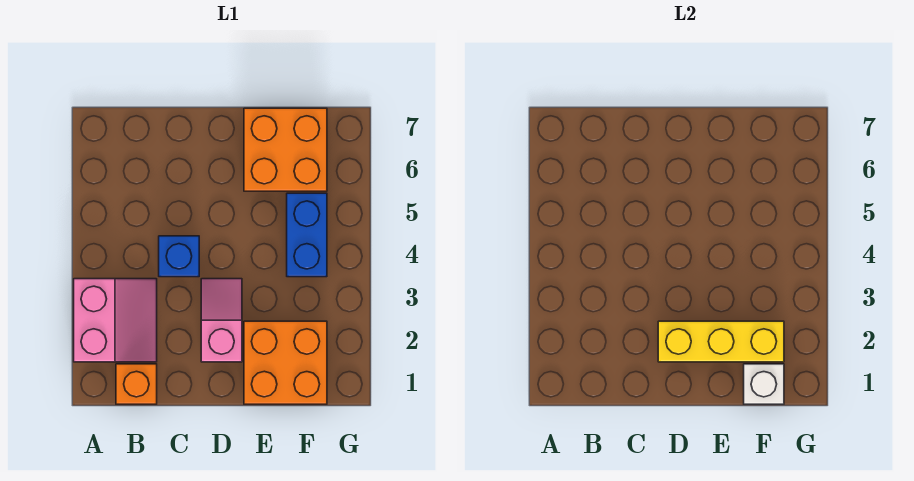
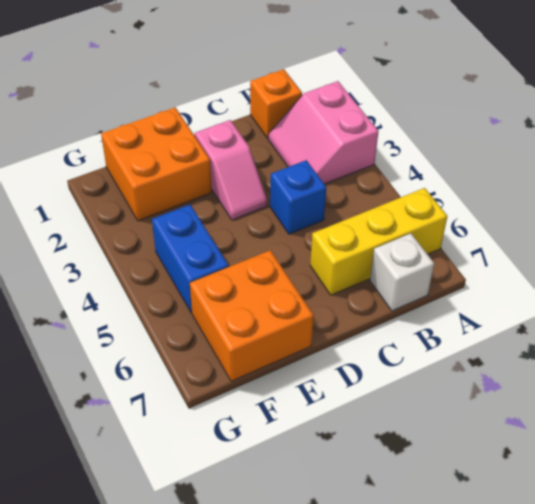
yellow brick D2:F2 level 2 -> yellow brick A6:C6 level 1
white brick F1 level 2 -> white brick B7 level 1

